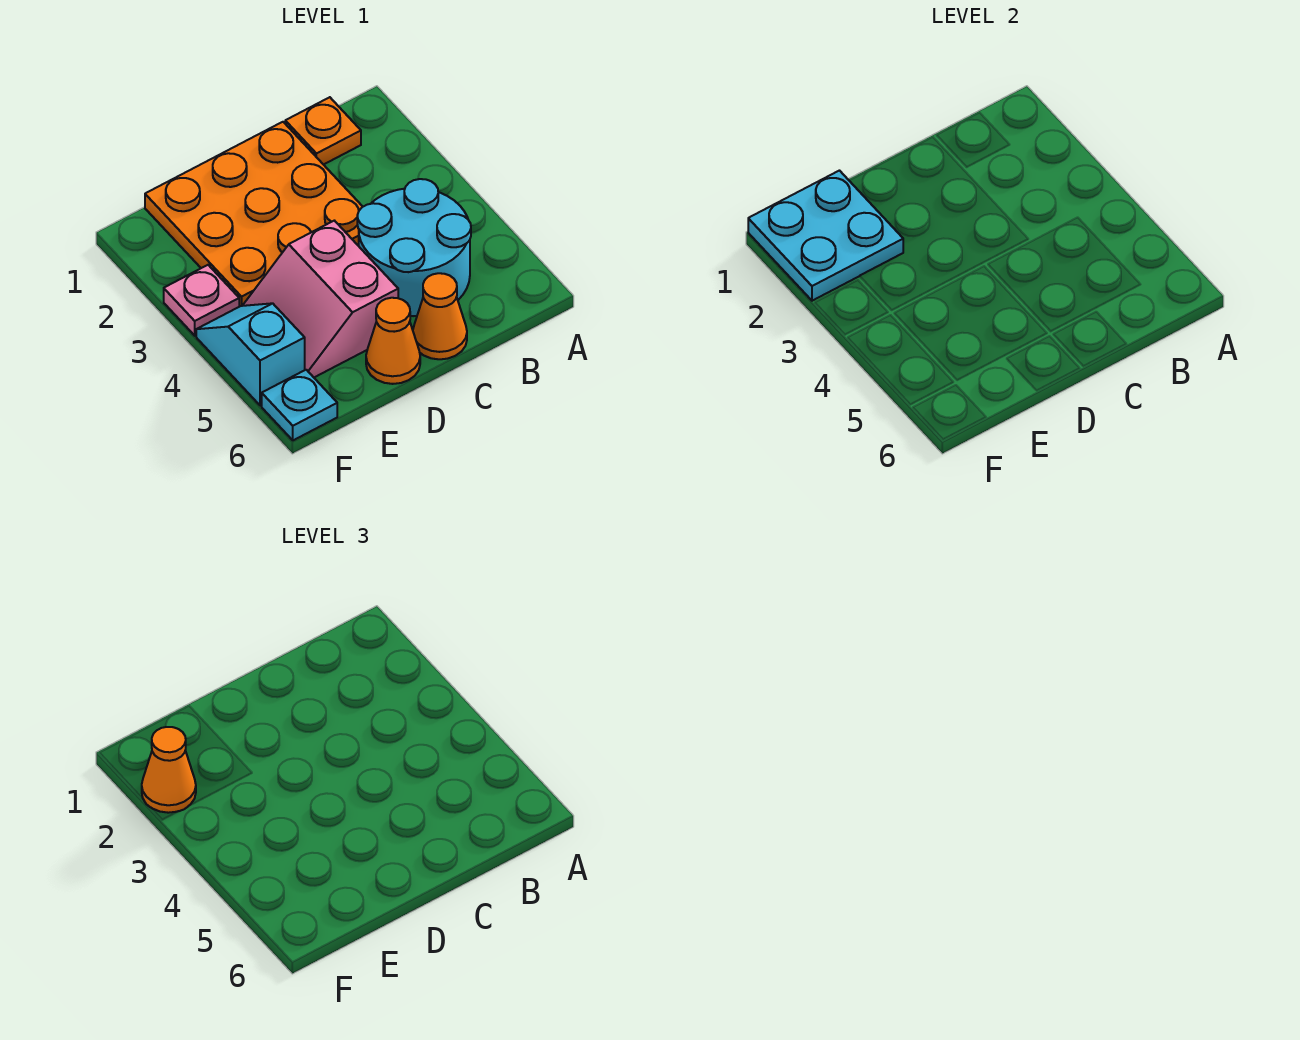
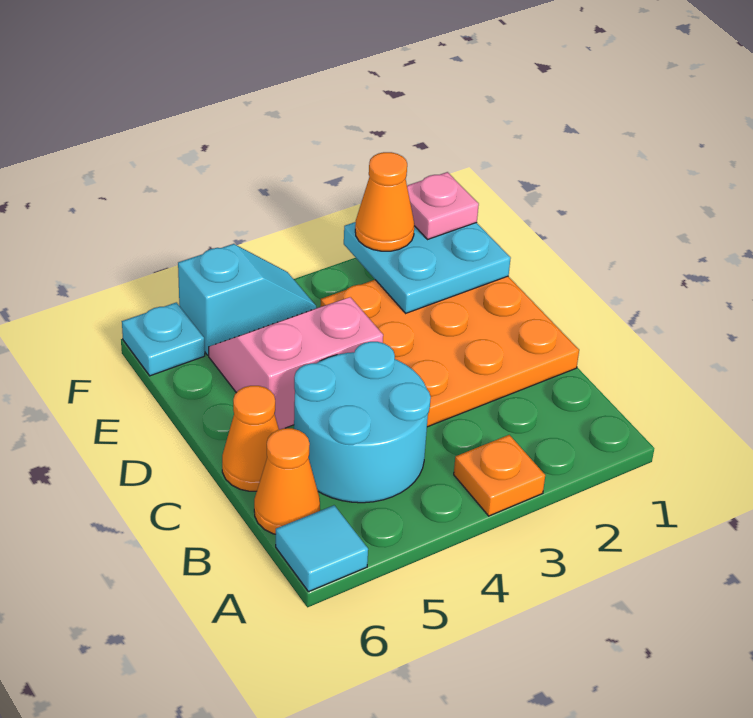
none -> cyan tile A6 level 1
orange plate B1 level 1 -> orange plate A3 level 1
orange cone D6 level 1 -> orange cone B6 level 1
pink plate F3 level 1 -> pink plate F1 level 3

